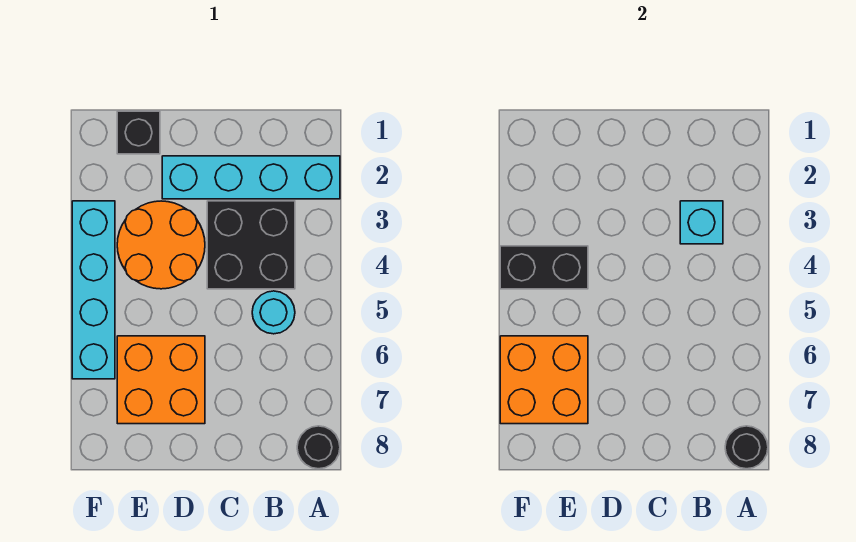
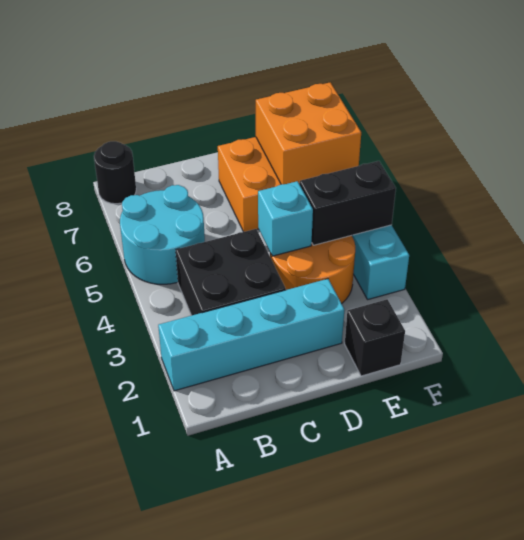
black round brick A8 level 2 -> none
cyan brick B3 level 2 -> cyan brick D4 level 2
cyan round brick B5 level 1 -> cyan round brick A5:B6 level 1

